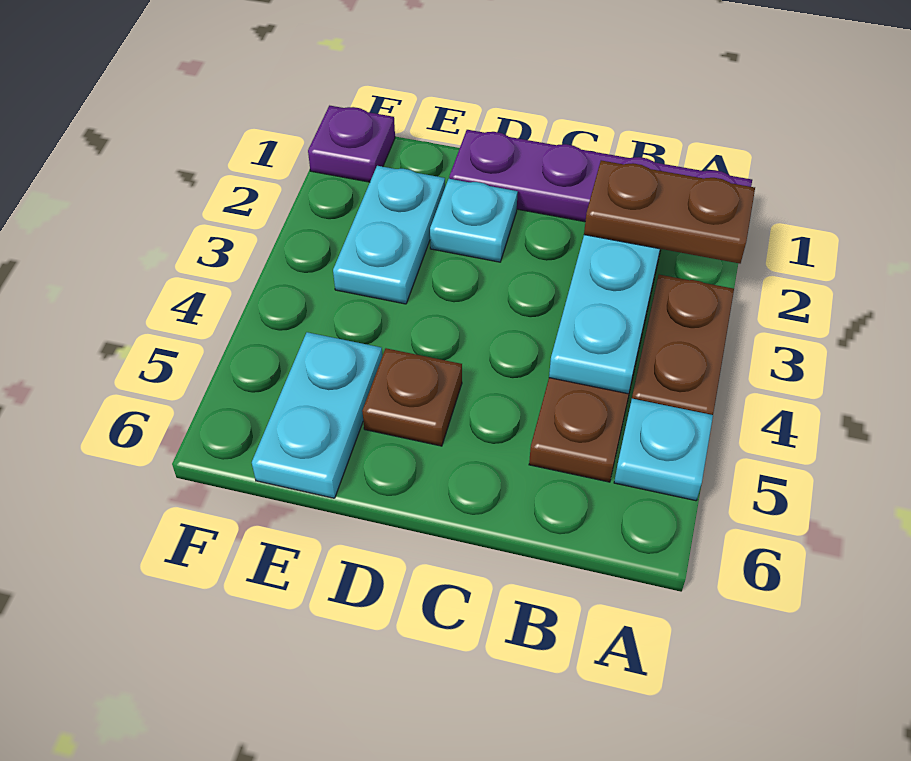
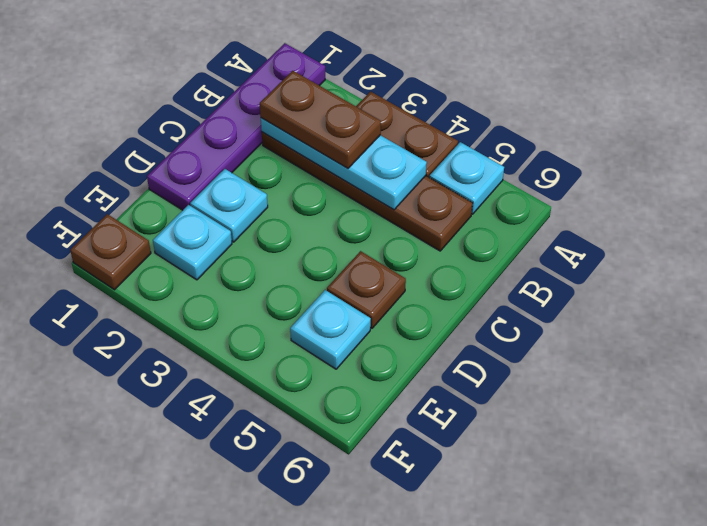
brown plate A2:B2 level 3 -> brown plate B2:B3 level 3
cyan plate E2:E3 level 1 -> cyan plate E2 level 1
cyan plate E5:E6 level 1 -> cyan plate E5 level 1
purple plate F1 level 1 -> brown plate F1 level 1

